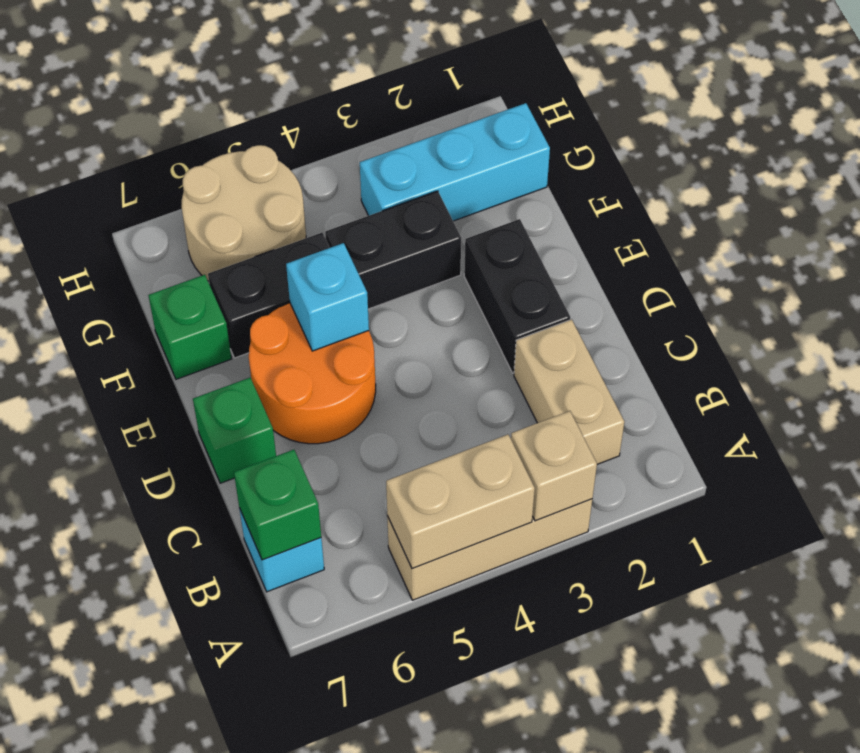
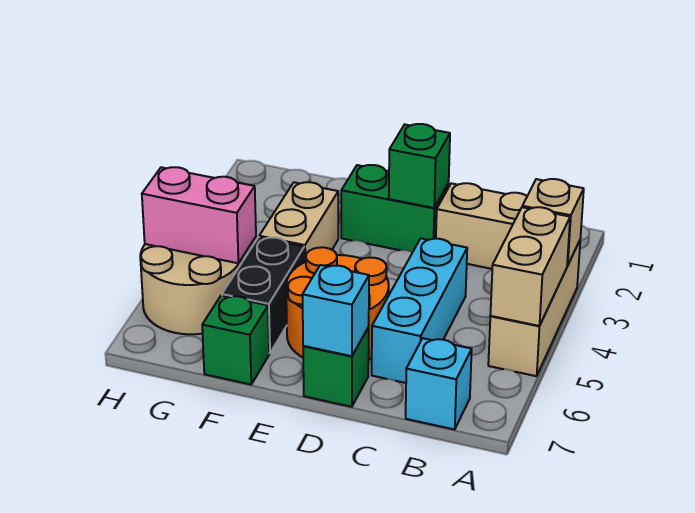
green brick B7 level 2 -> green brick D2 level 2
black brick D2:E2 level 1 -> green brick D2:E2 level 1
cyan brick E5 level 2 -> cyan brick D7 level 2
black brick F3:F4 level 1 -> tan brick F3:F4 level 1
cyan brick G1:G3 level 1 -> cyan brick C4:C6 level 1
none -> pink brick G5:H5 level 2

